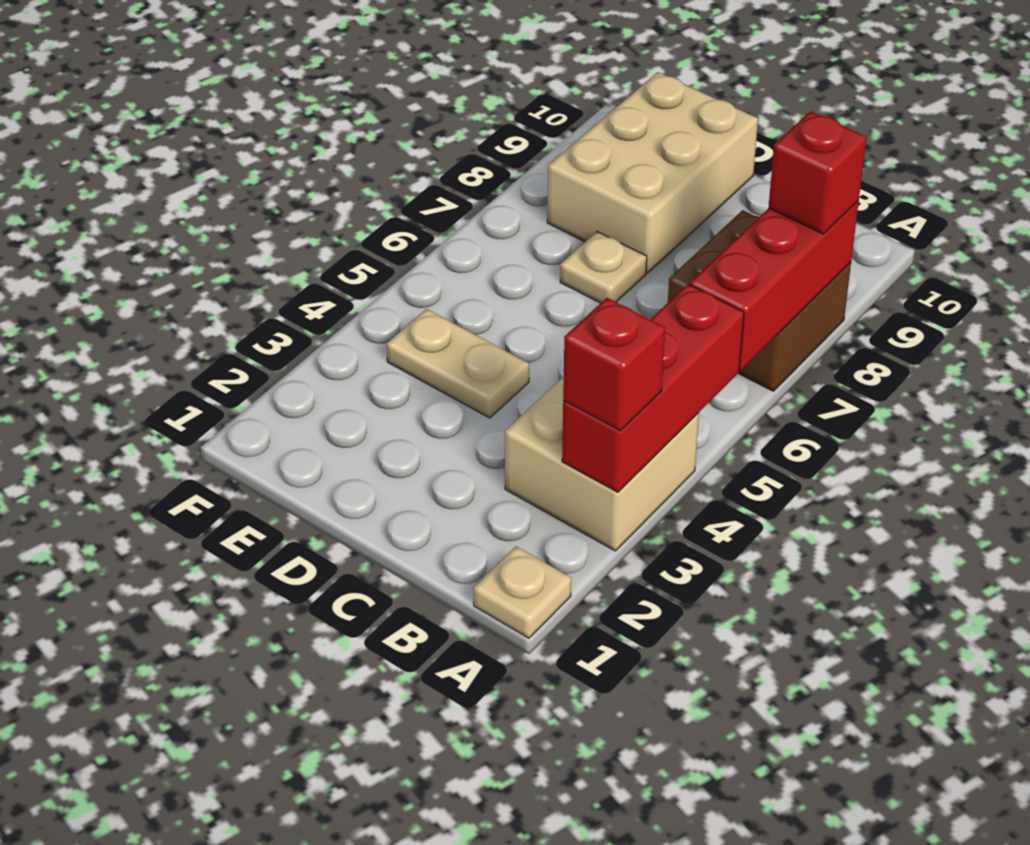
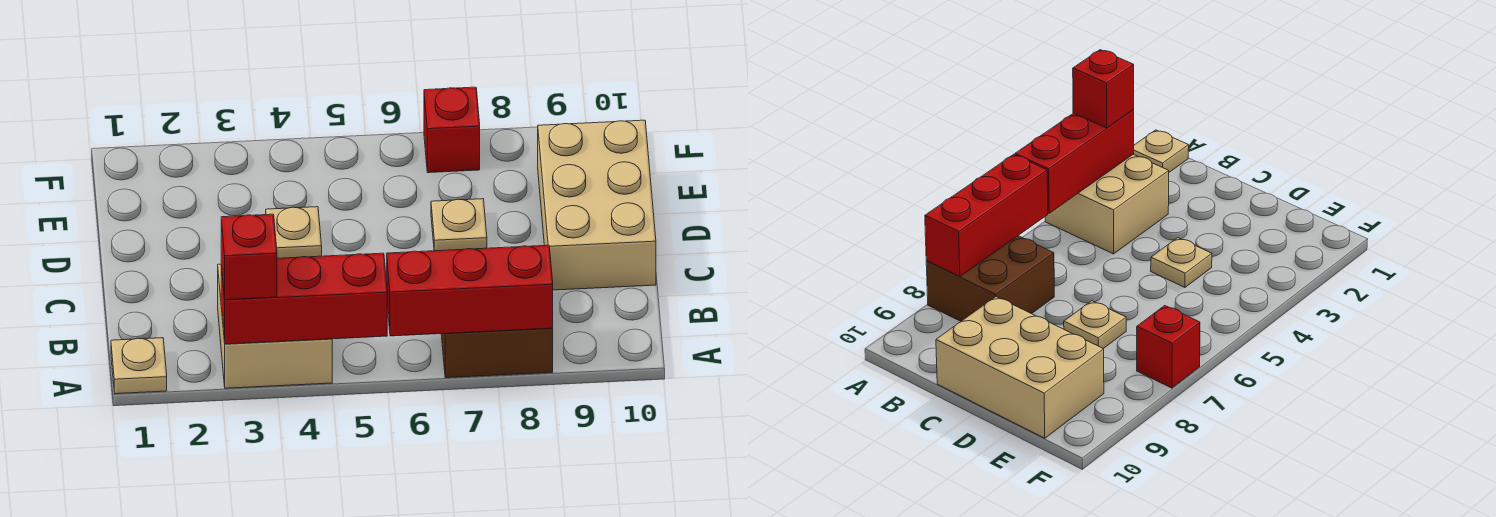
red brick A8 level 3 -> red brick F7 level 1
tan plate D4:E4 level 1 -> tan plate D4 level 1
tan brick D8:E10 level 1 -> tan brick C9:E10 level 1

